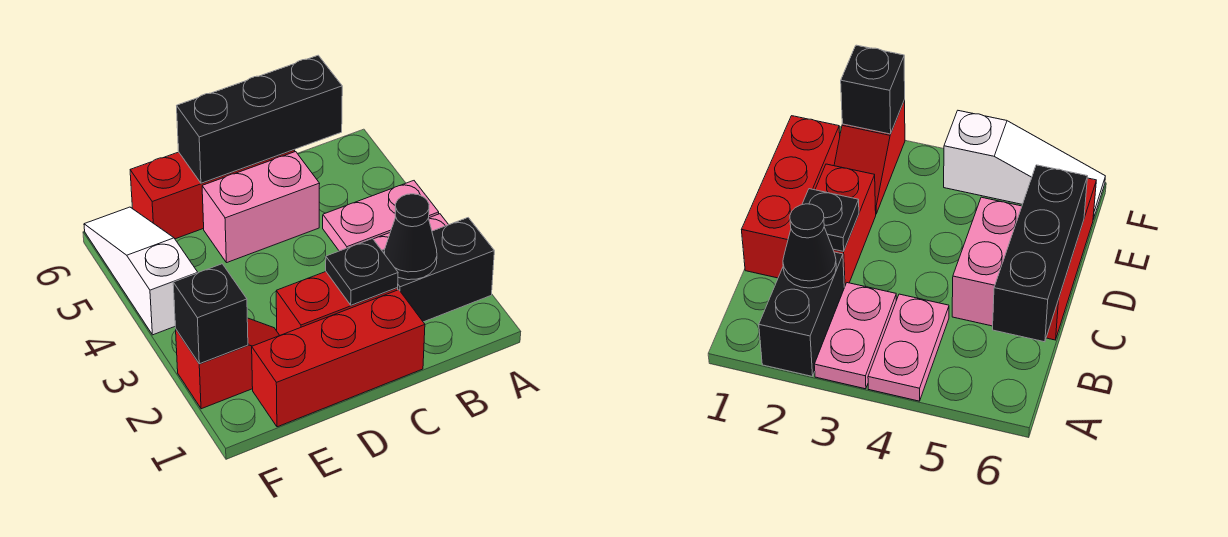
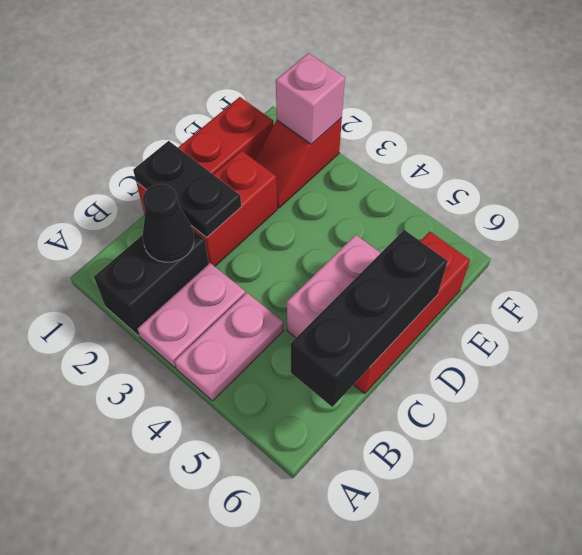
black plate C2 level 2 -> black plate C1:C2 level 2
black brick F2 level 2 -> pink brick F2 level 2
white slope F4:F6 level 1 top 4 -> none

